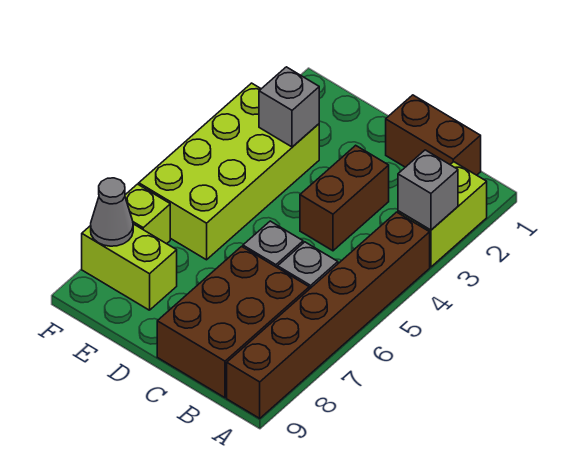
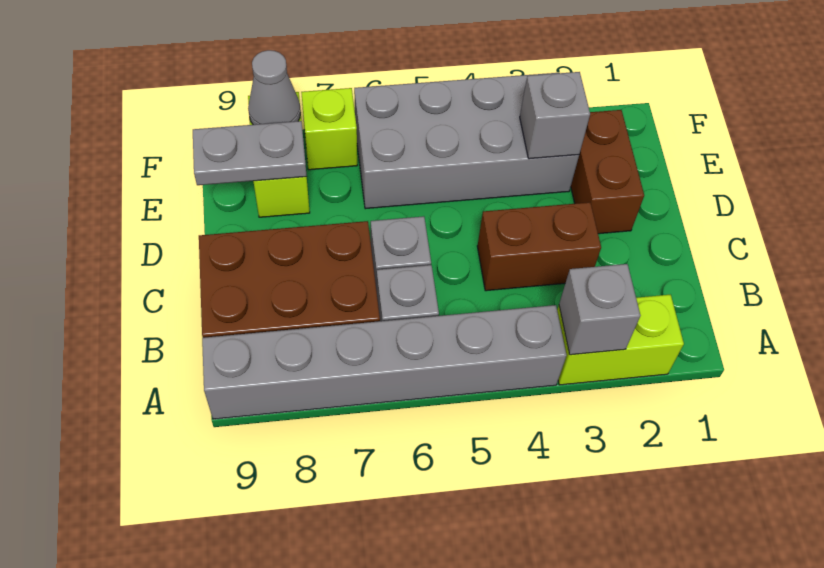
brown brick A4:A9 level 1 -> grey brick A4:A9 level 1
brown brick B1:C1 level 1 -> brown brick D2:E2 level 1
lime brick E3:F6 level 1 -> grey brick E3:F6 level 1
none -> grey plate E8:E9 level 2

